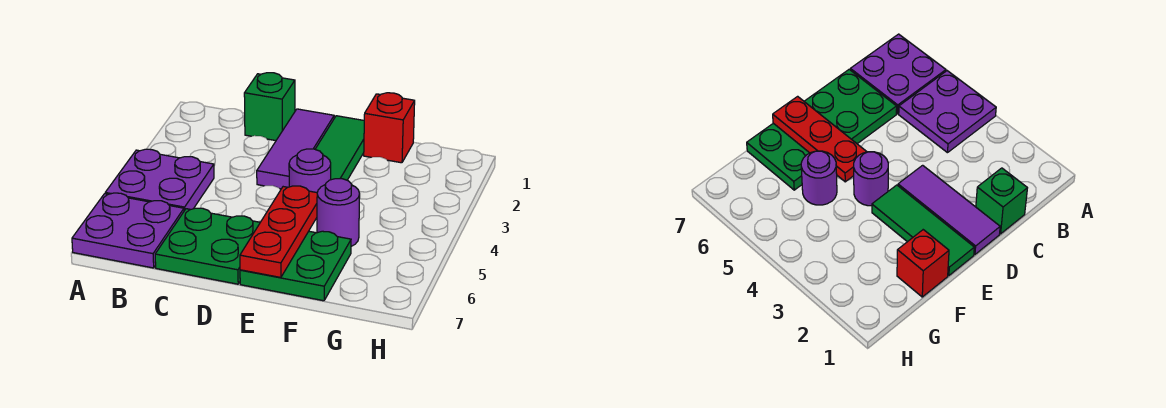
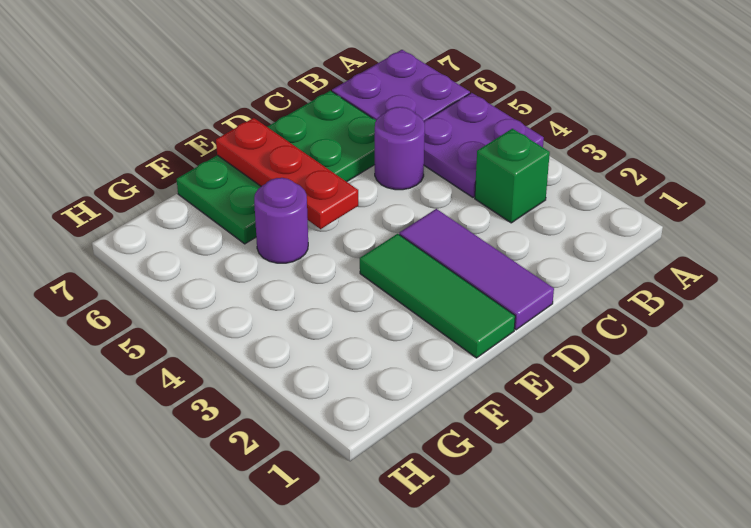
green brick C1 level 1 -> green brick B3 level 1
purple round brick E4 level 1 -> purple round brick C5 level 1
red brick F1 level 1 -> none

